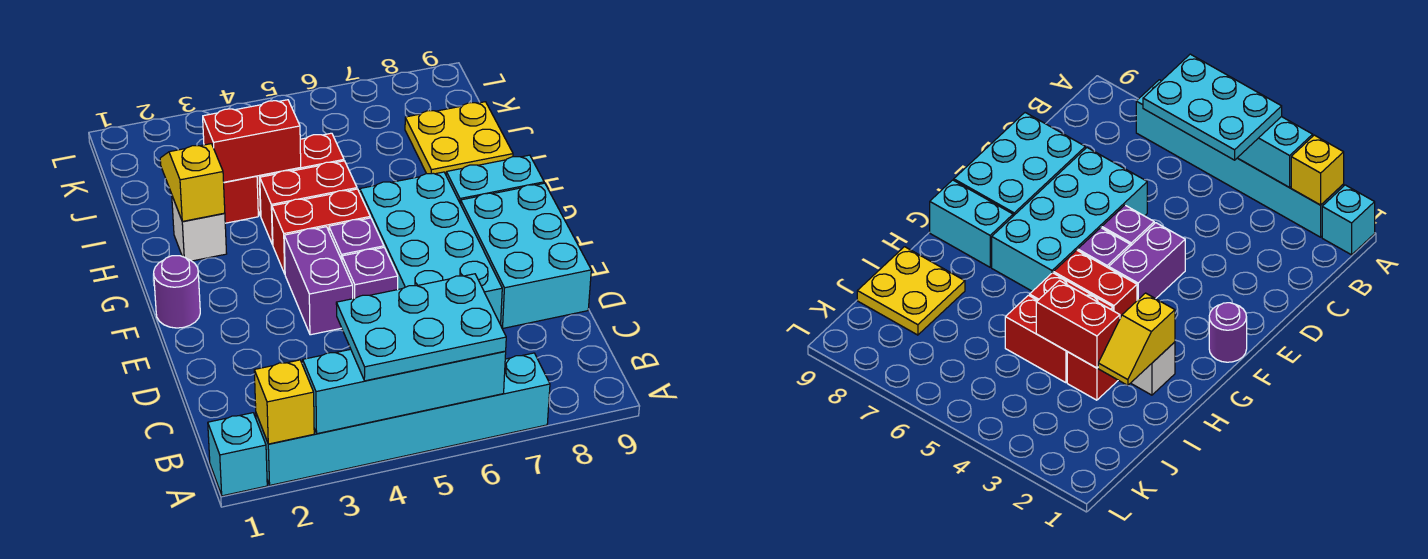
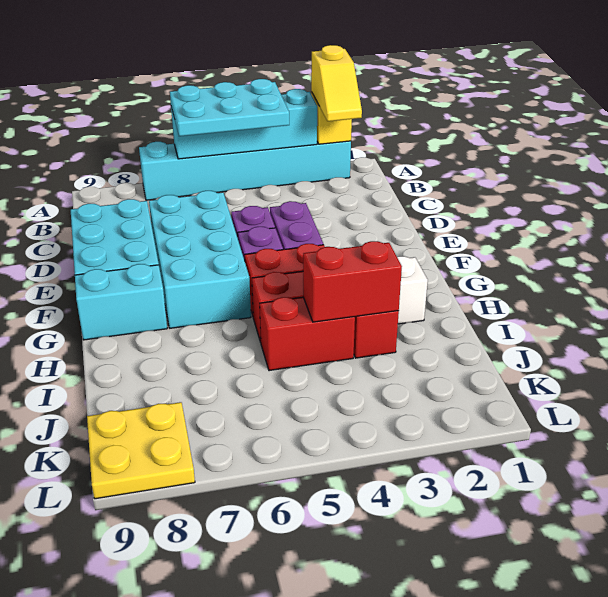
cyan brick A1 level 1 -> none
purple round brick F1 level 1 -> none
yellow slope H2:I2 level 2 top H -> yellow slope A2:B2 level 3 top A
yellow plate I8:J9 level 1 -> yellow plate K8:L9 level 1

